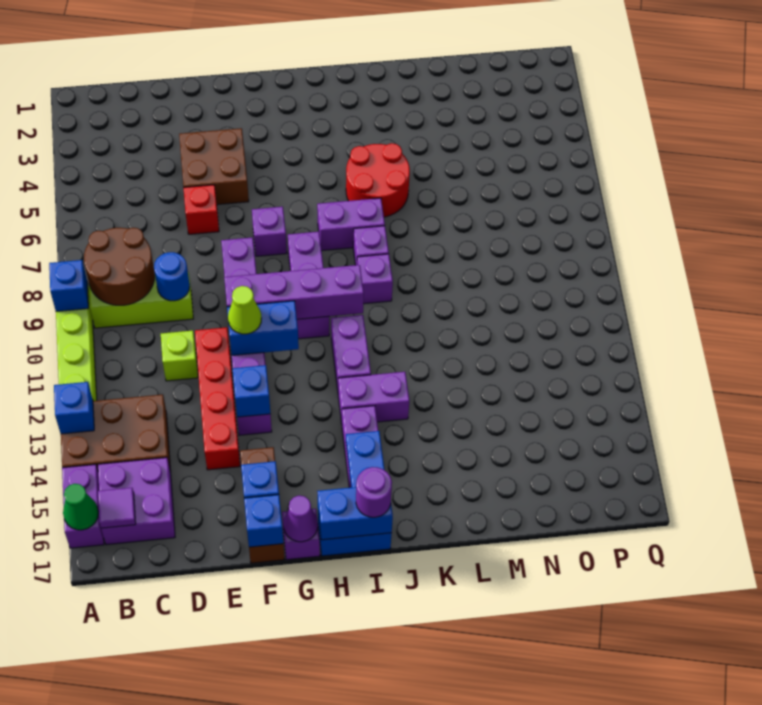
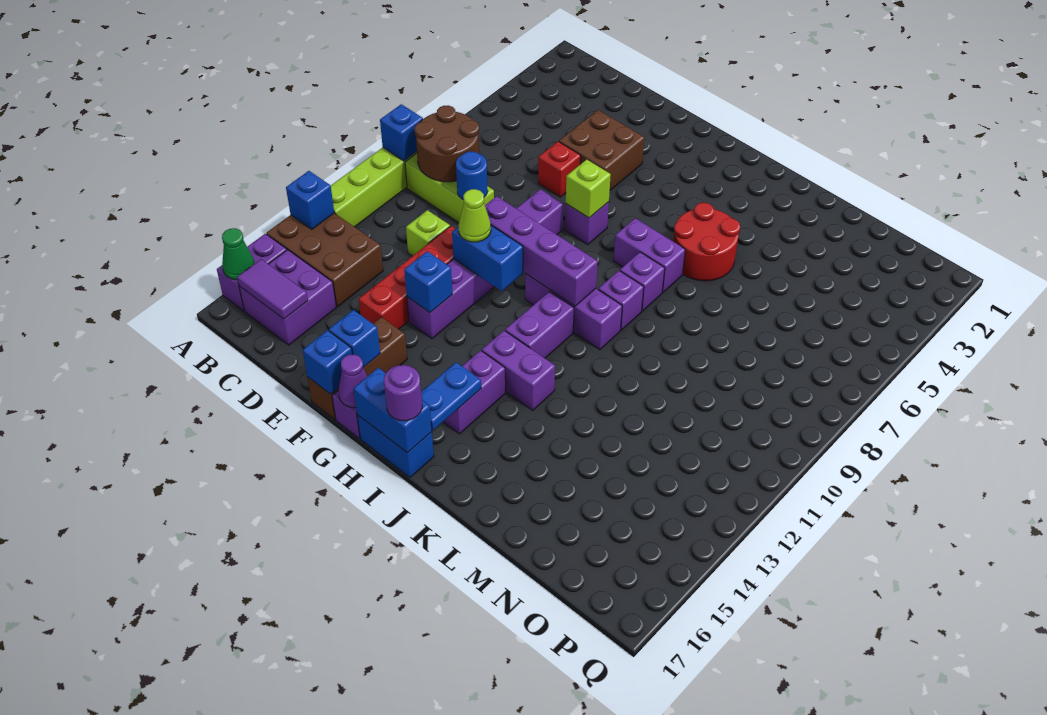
purple tile B16 level 2 -> purple tile B16:C16 level 2
none -> lime brick G7 level 2
purple brick H8:H10 level 1 -> purple brick H10:J10 level 1

